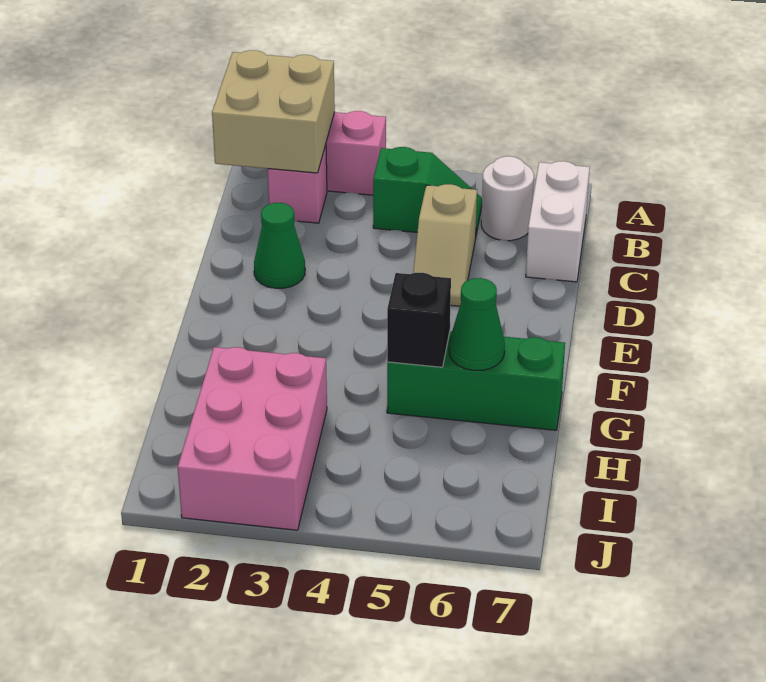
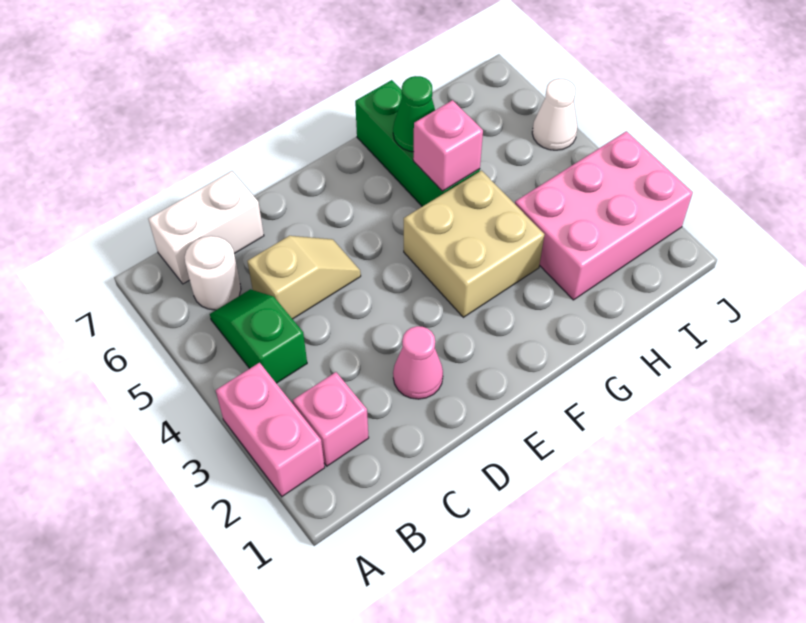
tan brick A1:B2 level 2 -> tan brick F3:G4 level 1
green cone D2 level 1 -> pink cone D2 level 1
black brick G5 level 2 -> pink brick G5 level 2
none -> white cone J5 level 1

